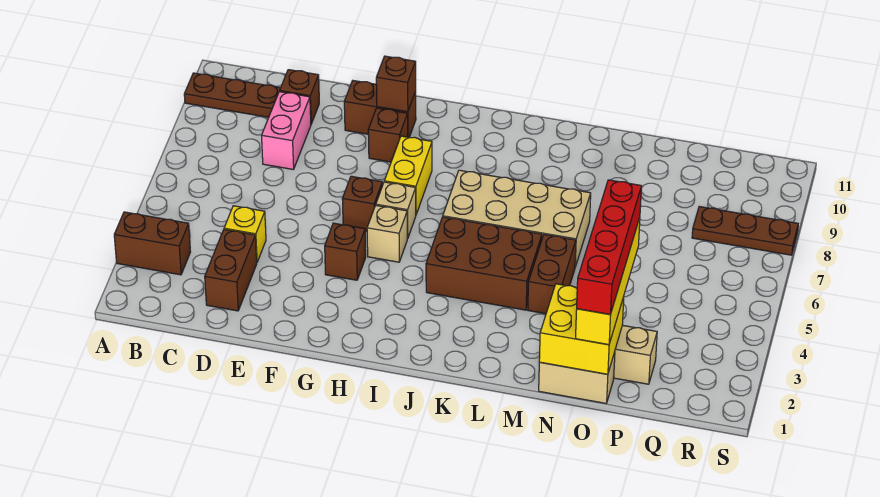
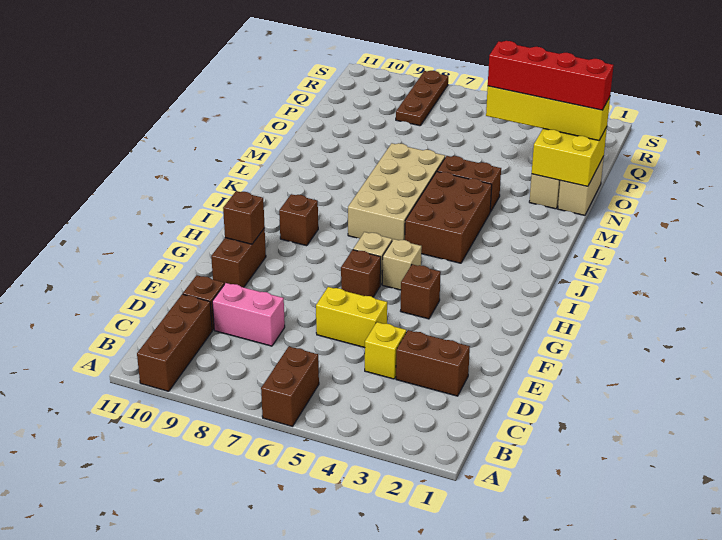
brown brick A3:B3 level 1 -> brown brick A6:B6 level 1
brown plate A10:C10 level 1 -> brown brick A10:C10 level 1
brown brick G9 level 1 -> brown brick I9 level 1
yellow brick H7:H8 level 1 -> yellow brick E5:E6 level 1

